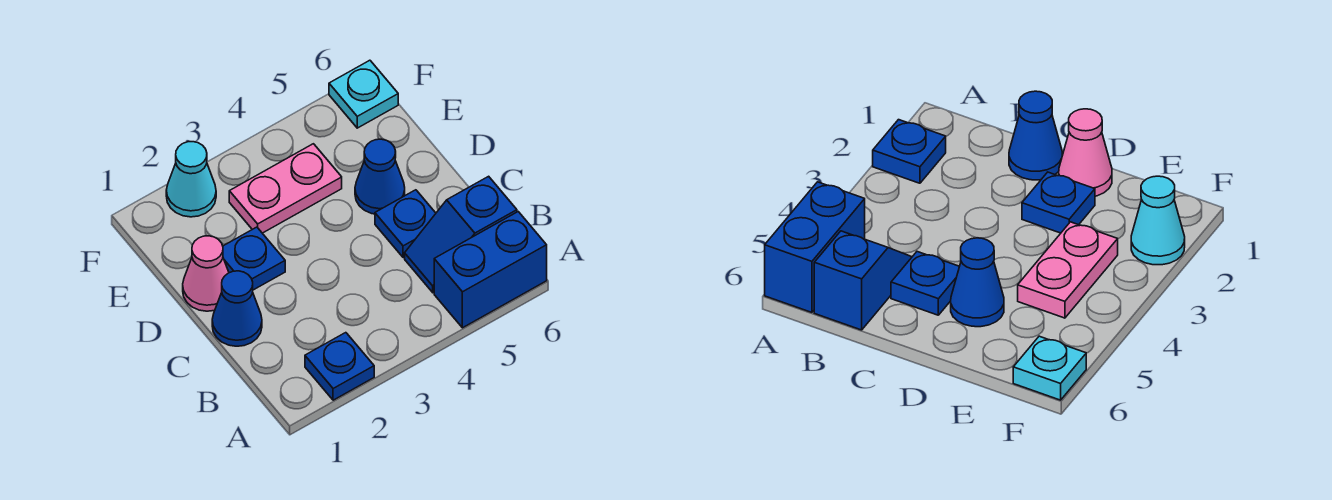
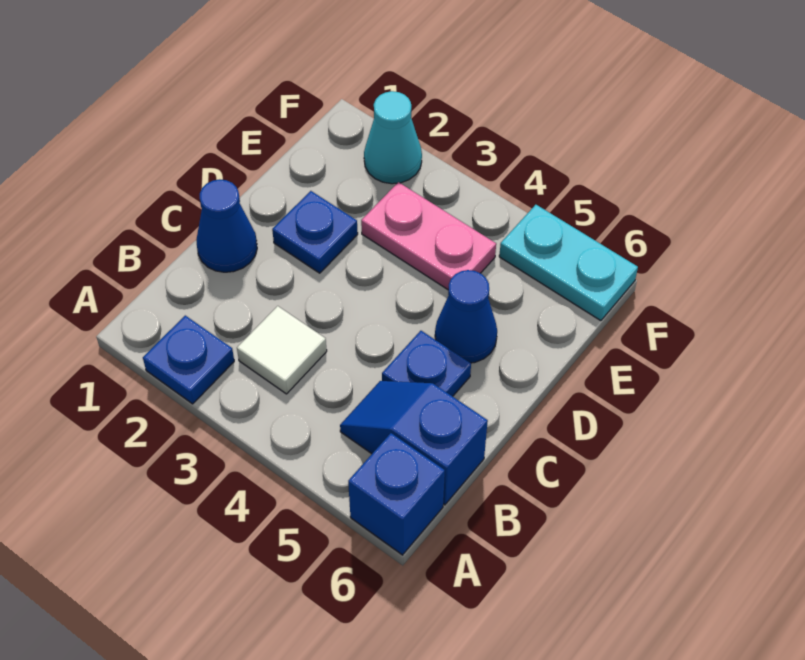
blue brick A5:A6 level 1 -> blue brick A6 level 1
none -> white tile B3 level 1
pink cone D1 level 1 -> none
cyan plate F6 level 1 -> cyan plate F5:F6 level 1

